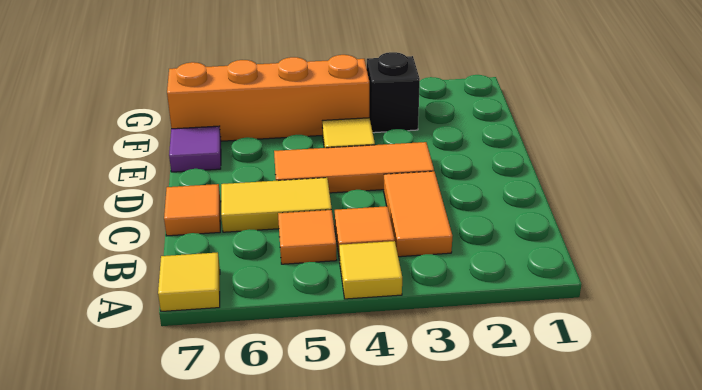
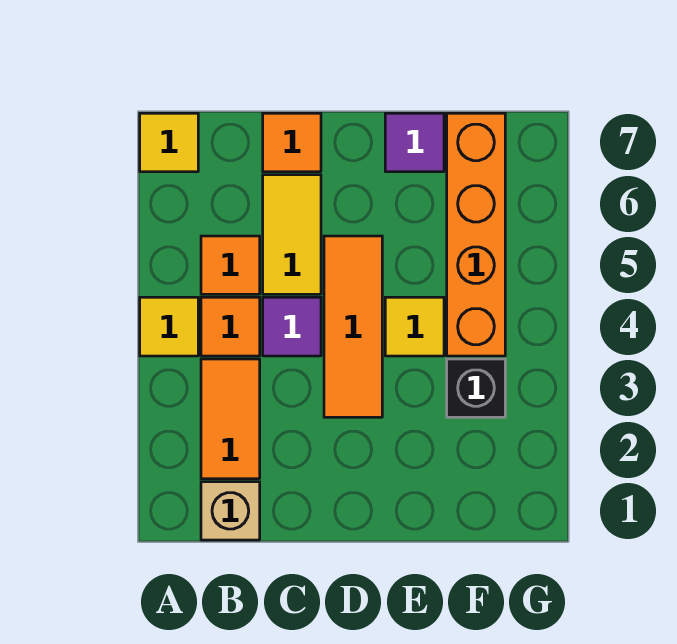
none -> tan brick B1 level 1
orange tile B3:C3 level 1 -> orange tile B2:B3 level 1
none -> purple tile C4 level 1

